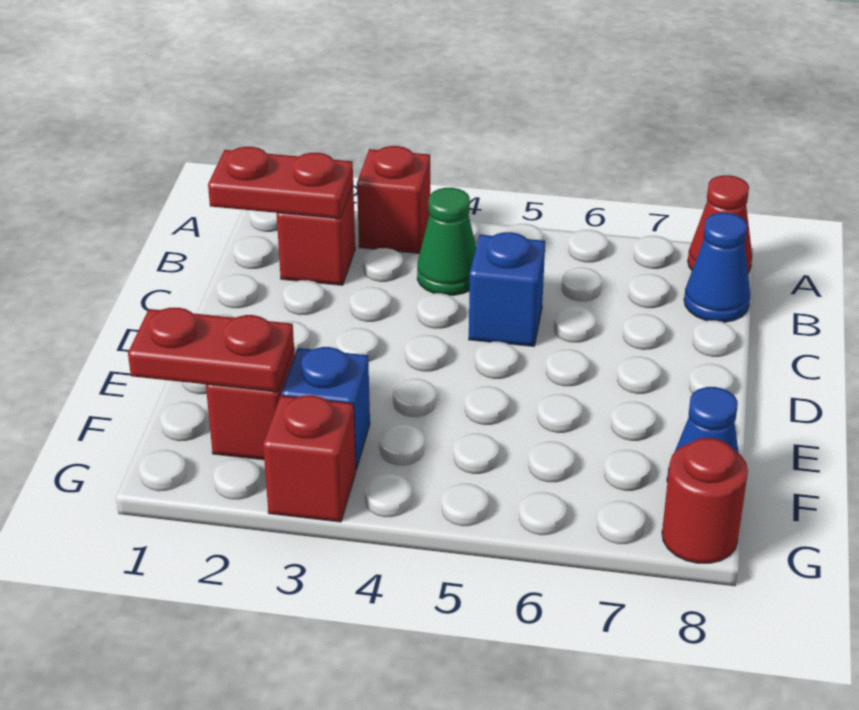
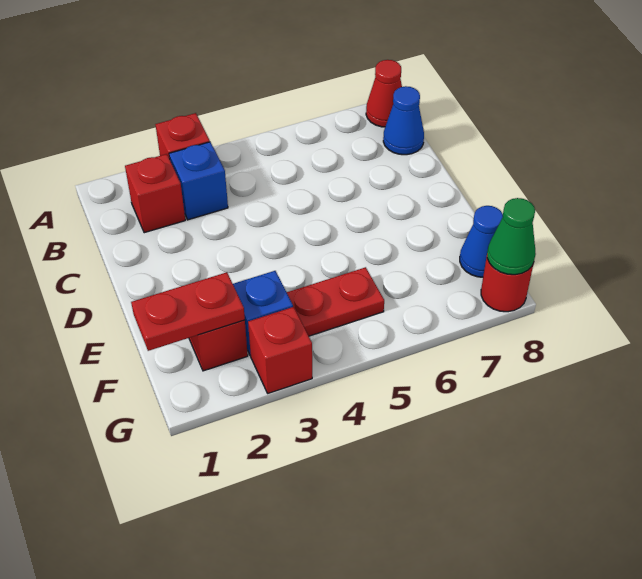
red plate B1:B2 level 2 -> red plate F4:F5 level 1
green cone B4 level 1 -> green cone G8 level 2
blue brick C5 level 1 -> blue brick B3 level 1

